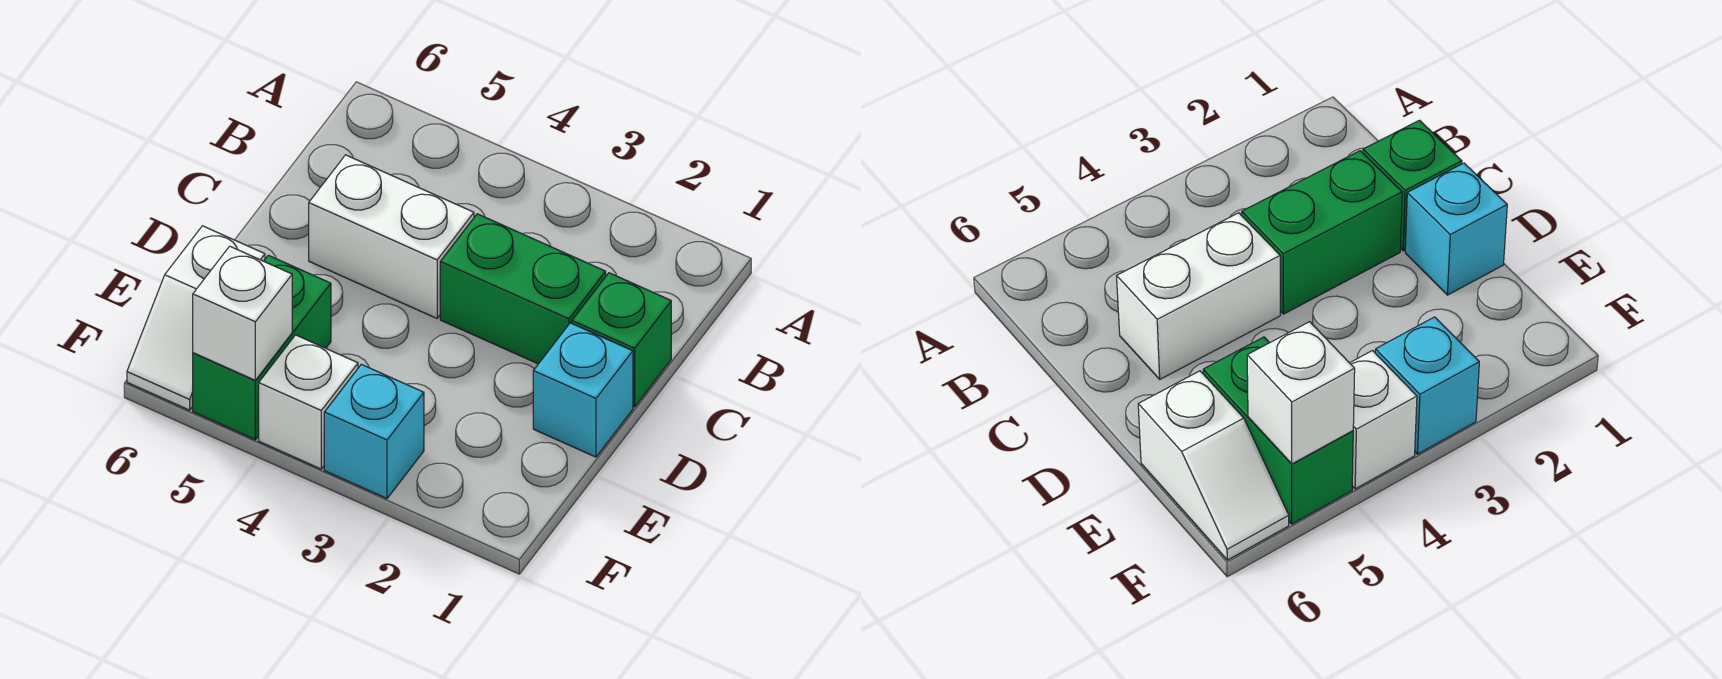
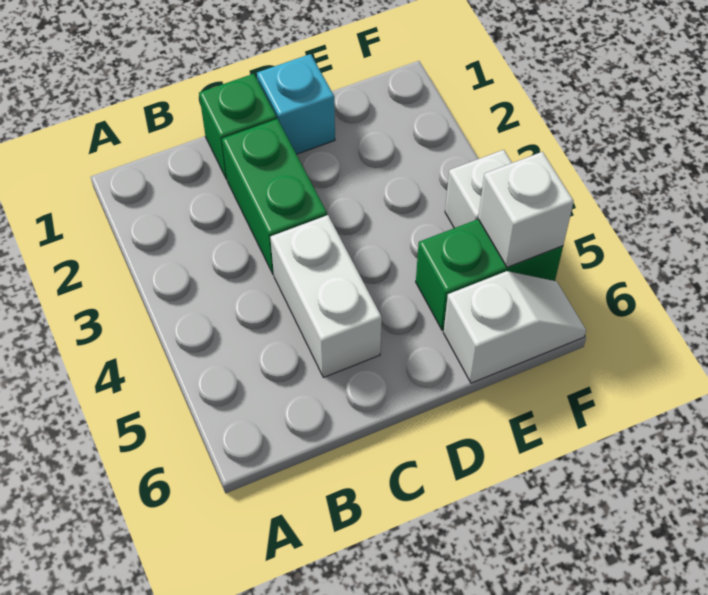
cyan brick F3 level 1 -> none

